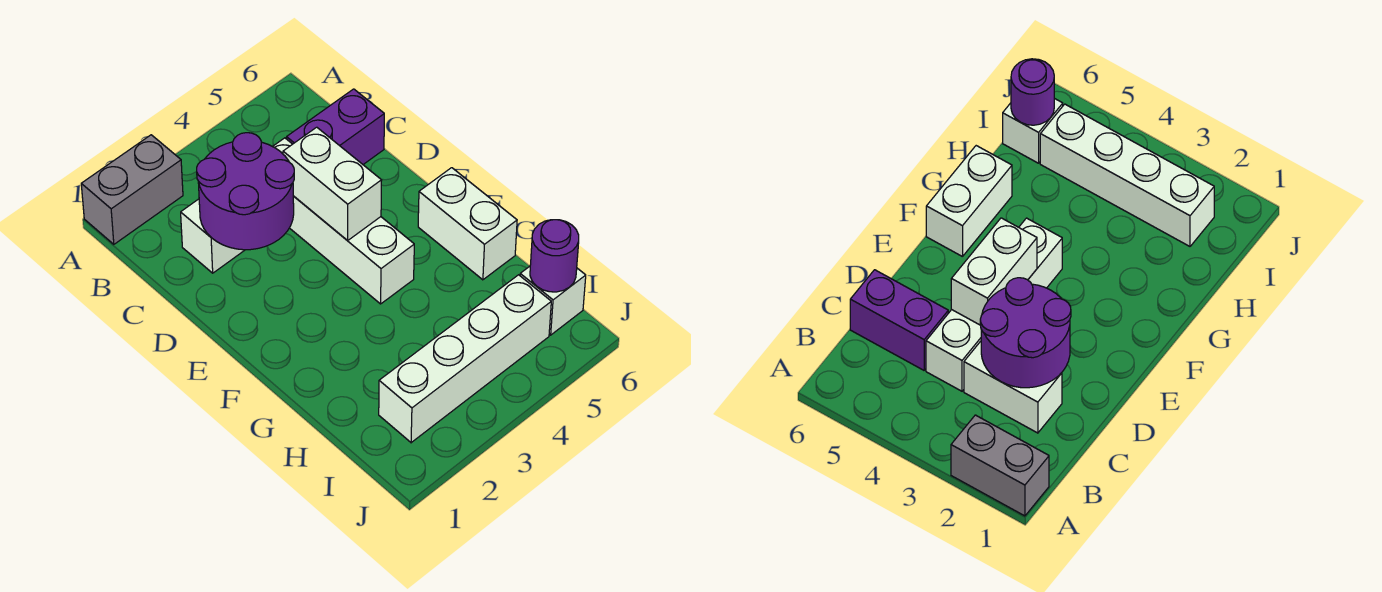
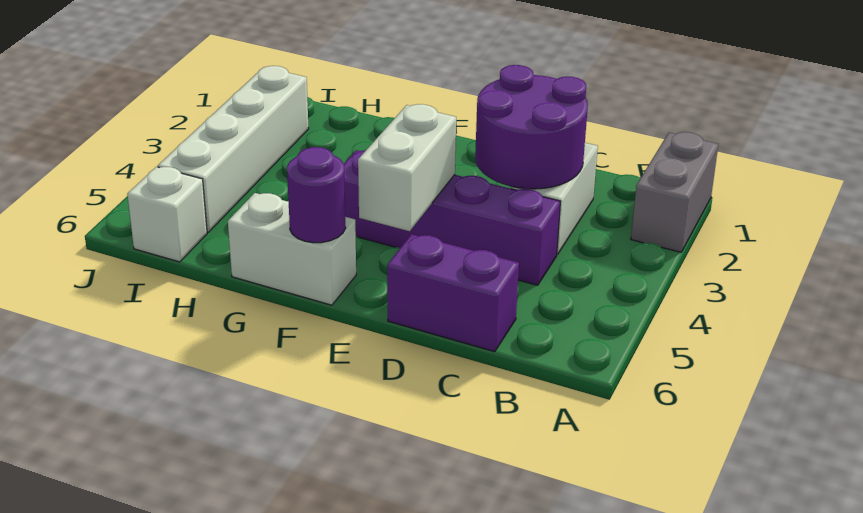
white brick C4:F4 level 1 -> purple brick C4:F4 level 1
purple brick C5:C6 level 1 -> purple brick C6:D6 level 1
white brick D4:E4 level 2 -> white brick E4:E5 level 2
purple round brick I6 level 2 -> purple round brick F6 level 2

